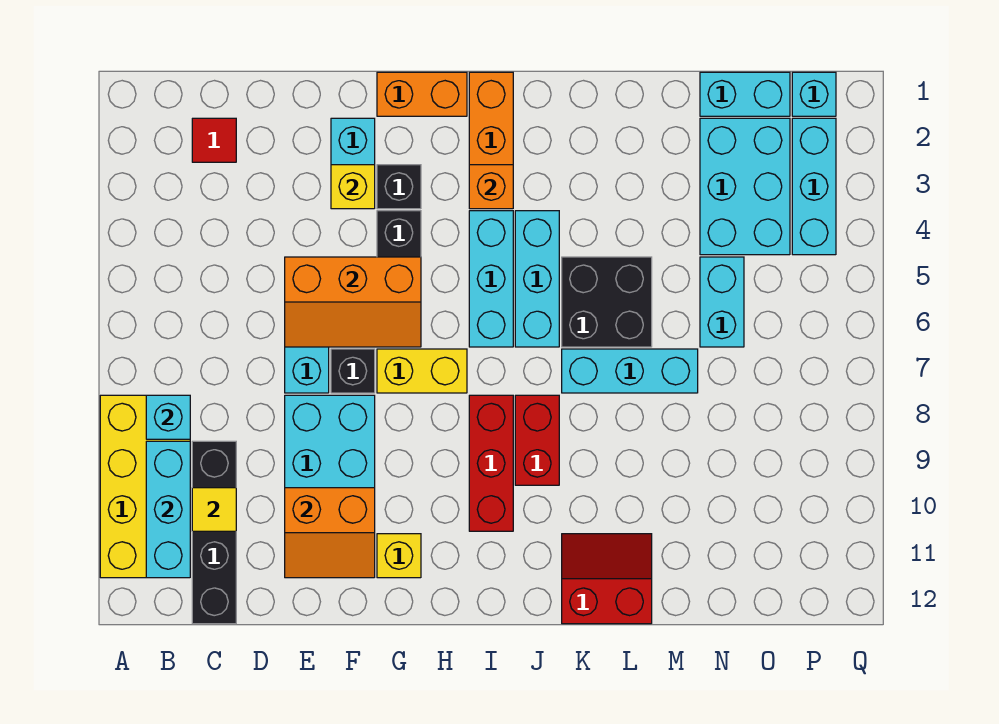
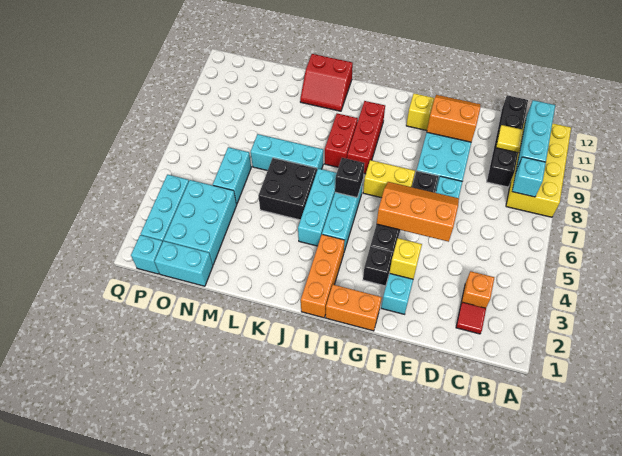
orange brick I3 level 2 -> orange brick C3 level 1
none -> black brick I6 level 2

